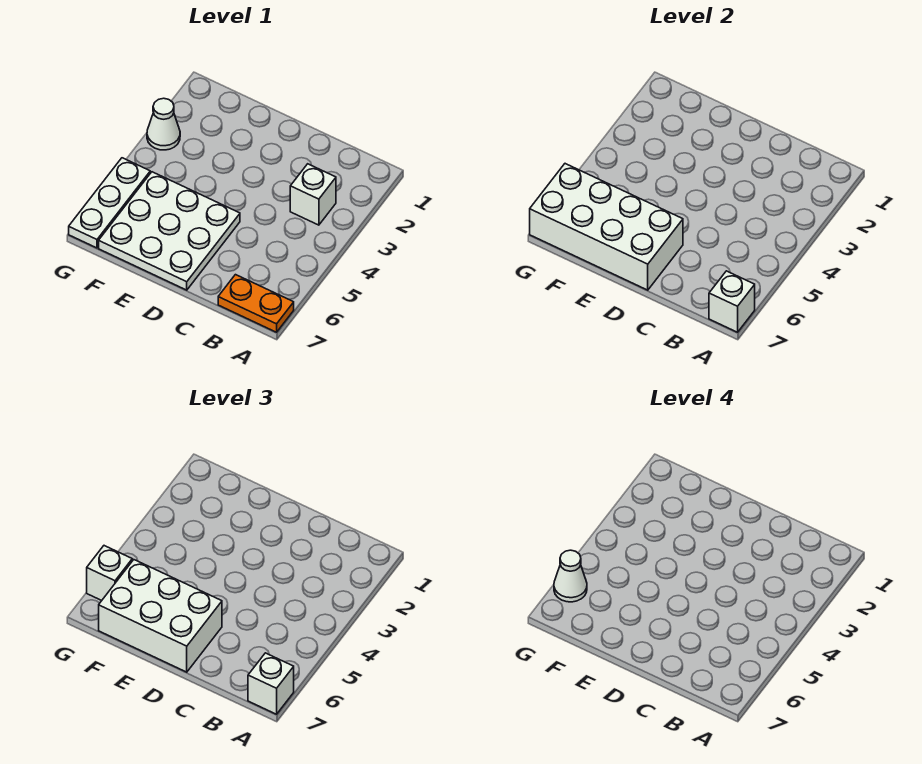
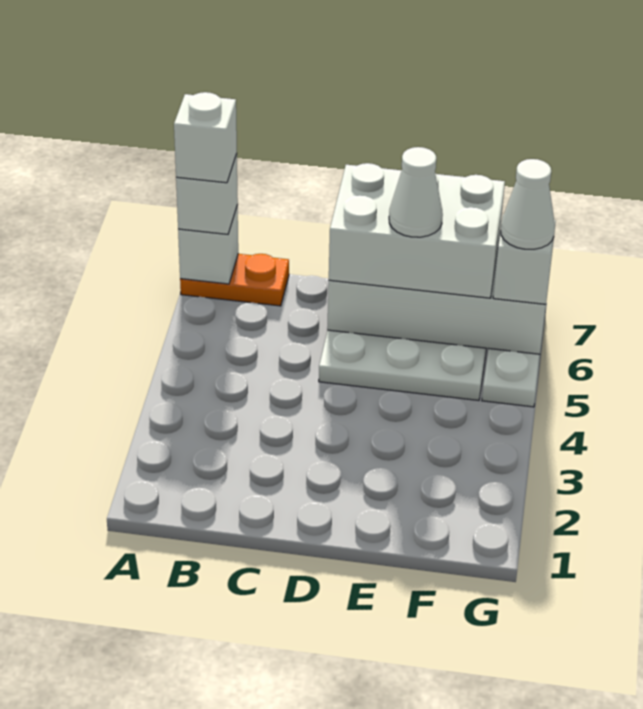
white brick B3 level 1 -> white brick A7 level 4
white cone G3 level 1 -> white cone E6 level 4

